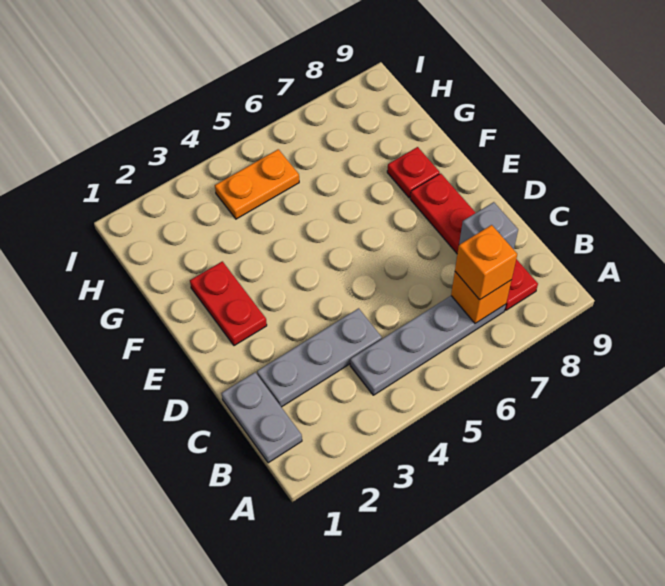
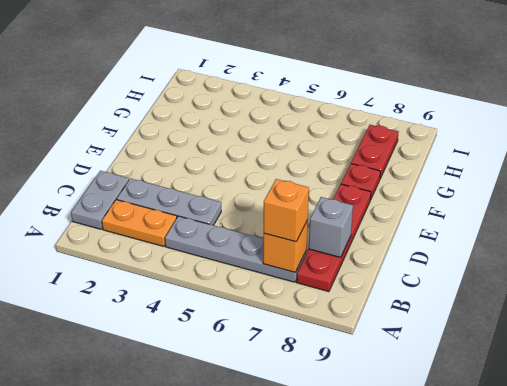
red plate E2:F2 level 1 -> red plate G8:H8 level 1
orange plate H4:H5 level 1 -> orange plate B2:B3 level 1

